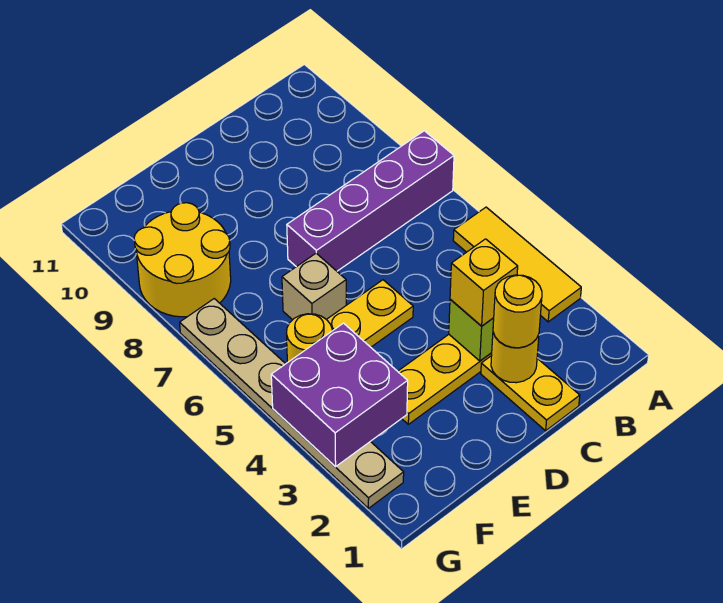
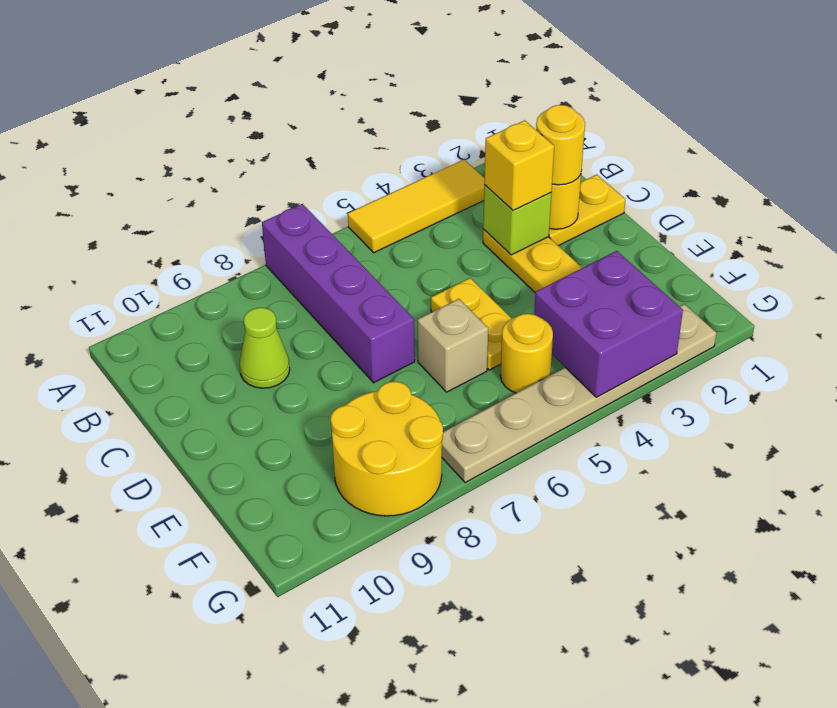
none -> lime cone C9 level 1

